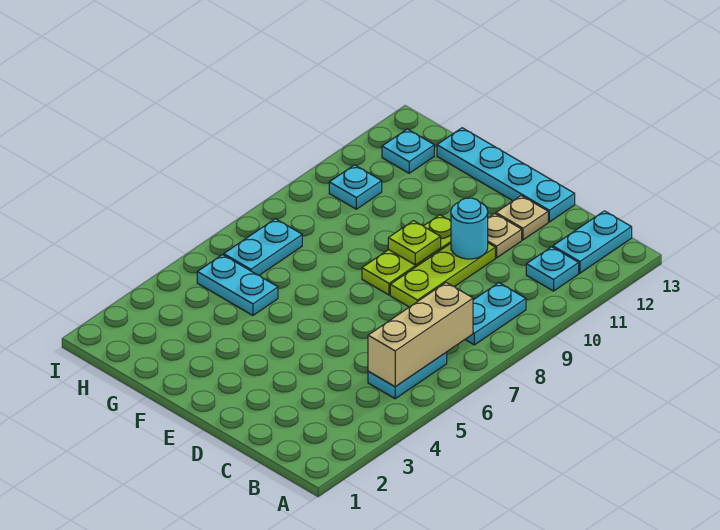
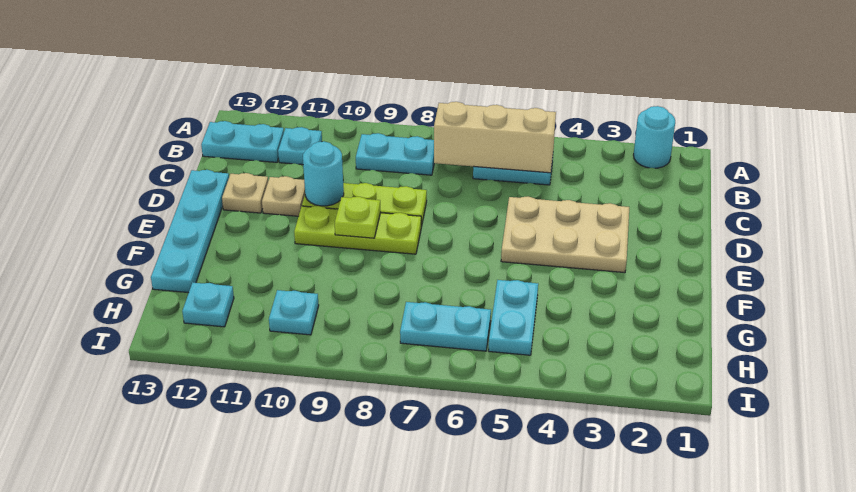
none -> cyan round brick A2 level 1
none -> tan plate D3:E5 level 1

